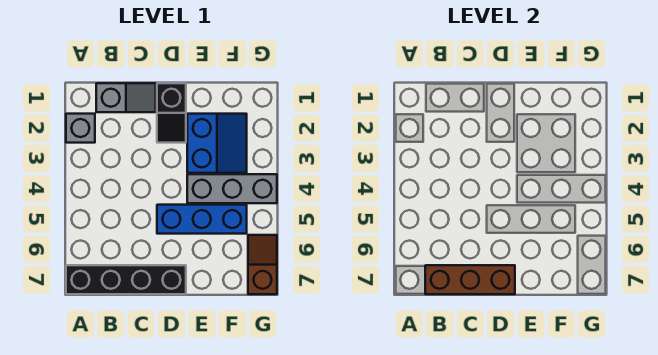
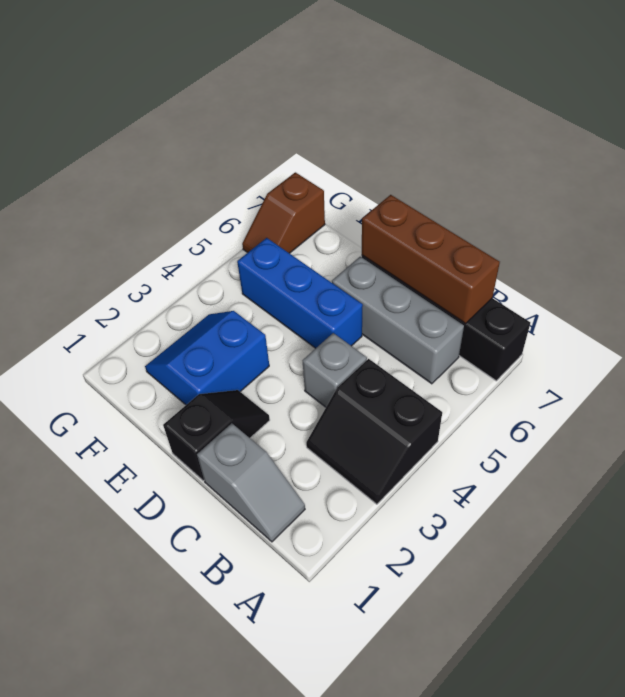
grey brick A2 level 1 -> grey brick C4 level 1
none -> black slope A3:B4 level 1 top 4
grey slope B1:C1 level 1 top B -> grey slope B1:C1 level 1 top C
grey brick E4:G4 level 1 -> grey brick B6:D6 level 1

